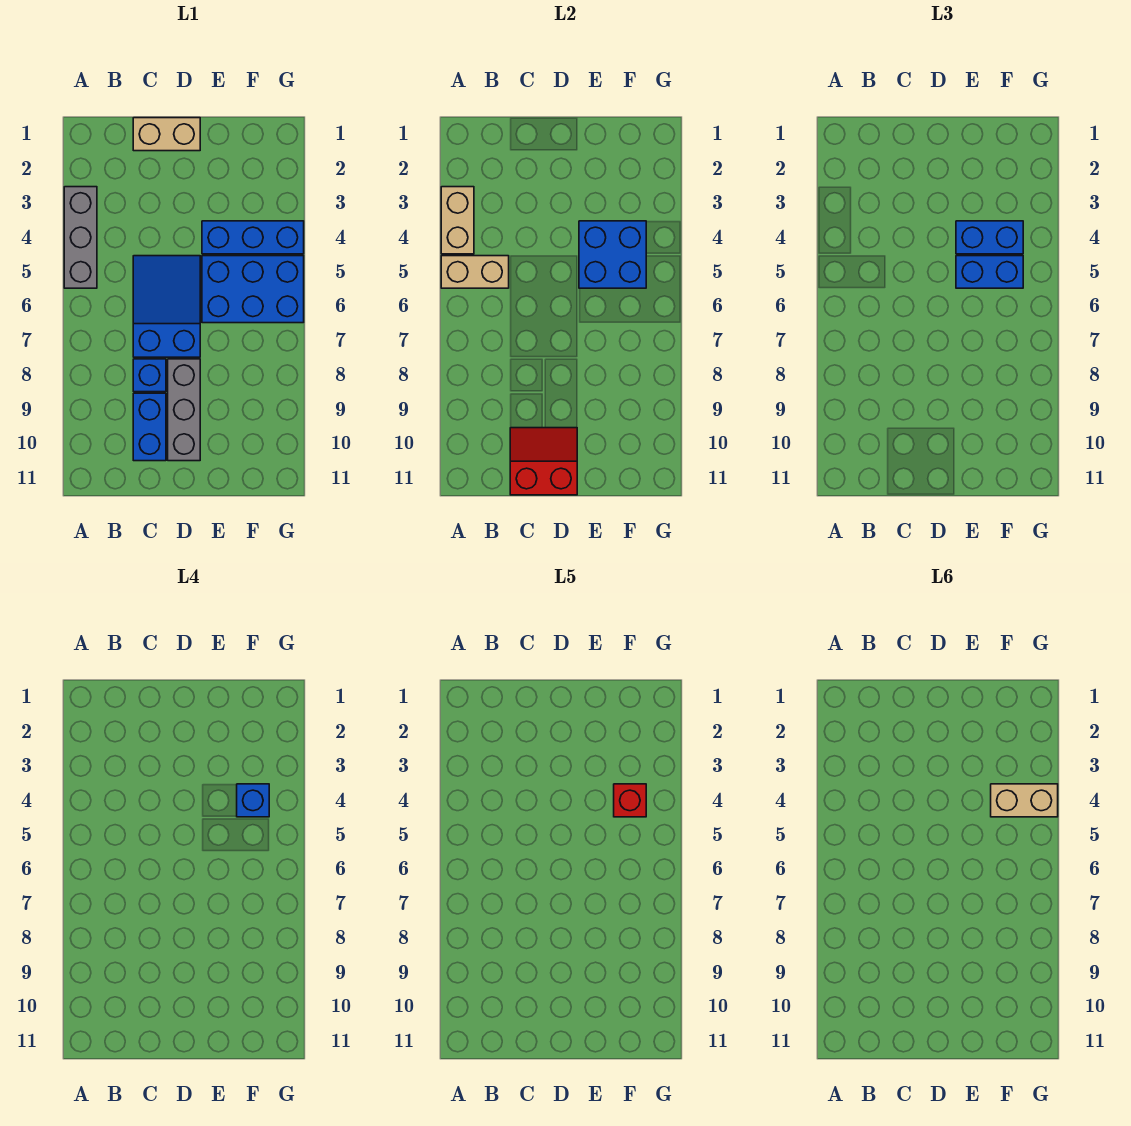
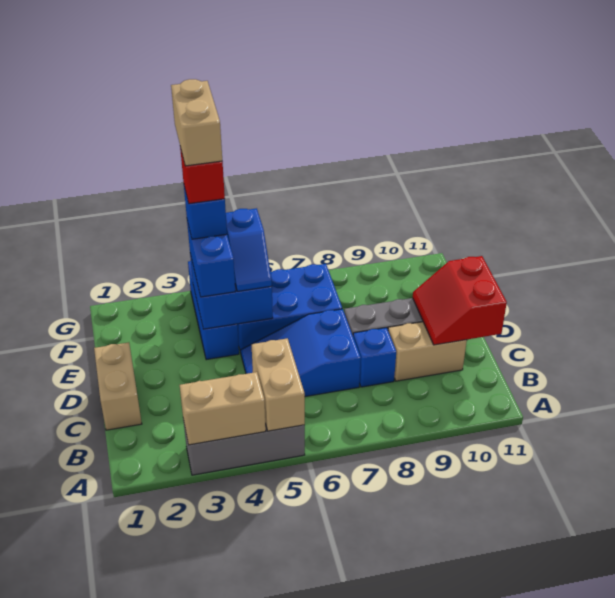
blue brick C9:C10 level 1 -> tan brick C9:C10 level 1
blue brick E5:G6 level 1 -> blue brick E5:F7 level 1
blue brick E5:F5 level 3 -> blue slope E5:F5 level 3 top F

